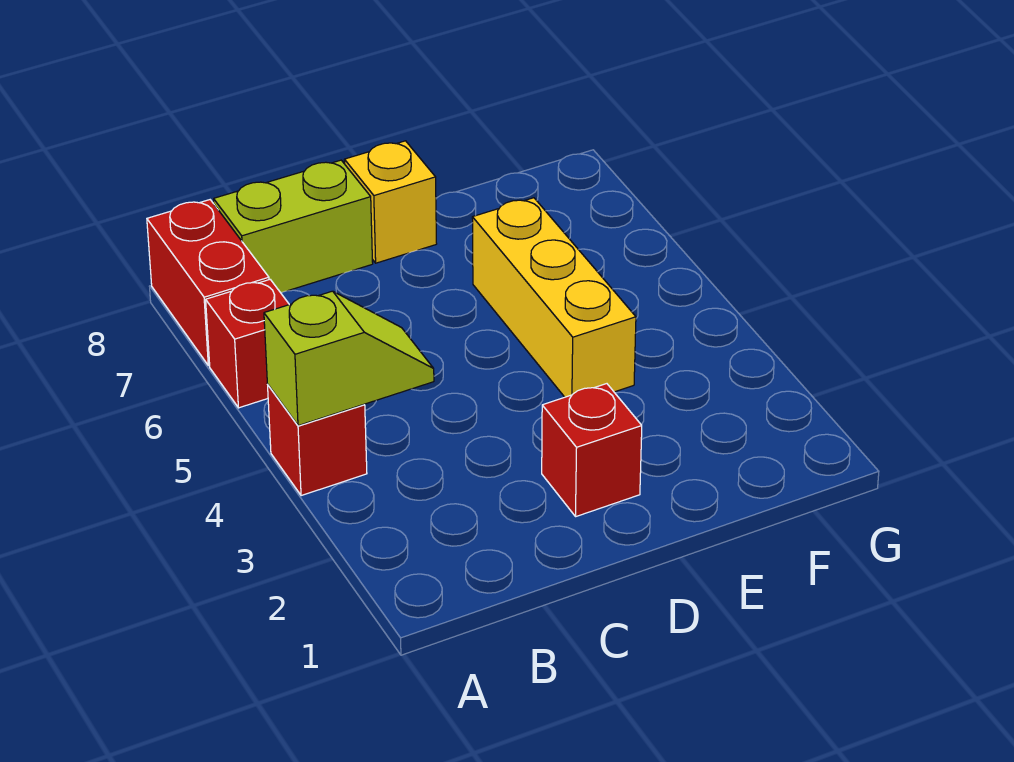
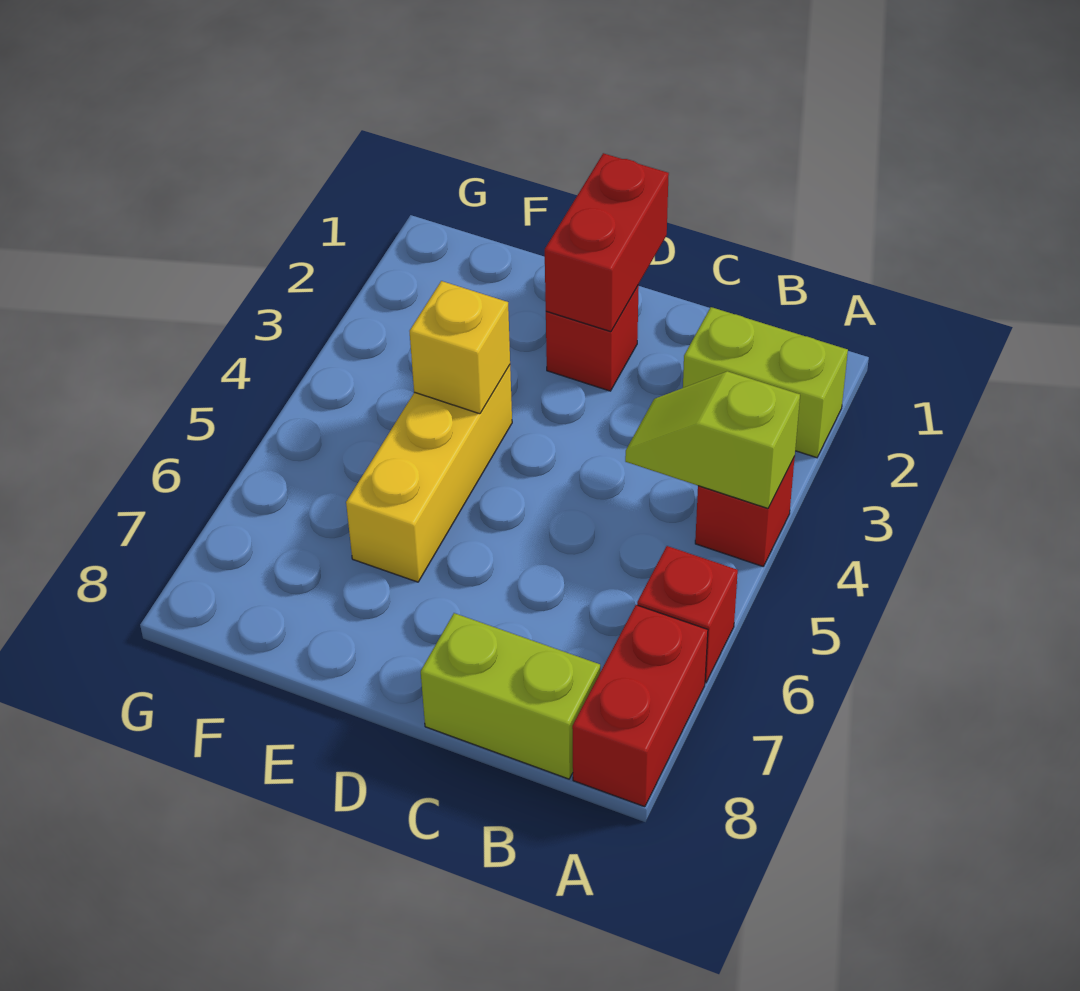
none -> lime brick A2:B2 level 1
none -> red brick D1:D2 level 2
yellow brick D8 level 1 -> yellow brick E4 level 2

